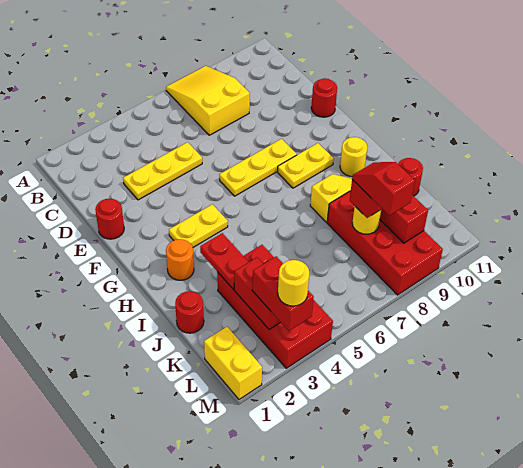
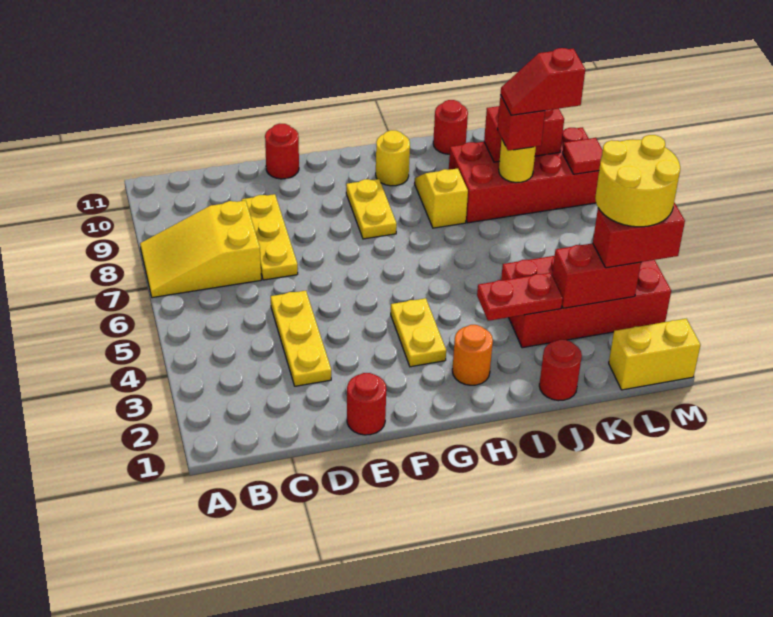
yellow plate F6:F8 level 1 -> yellow plate D7:D9 level 1
yellow round brick M3 level 4 -> yellow round brick L3:M4 level 4
none -> red tile M8 level 2

